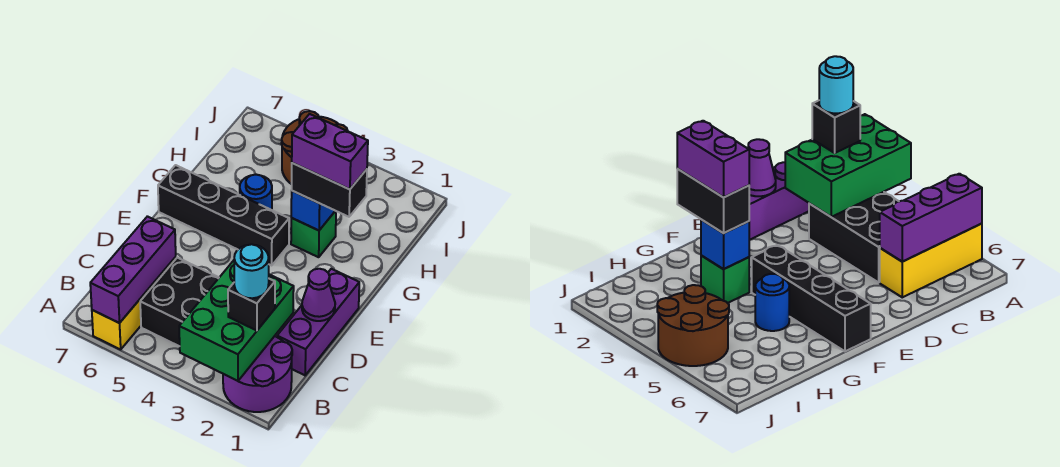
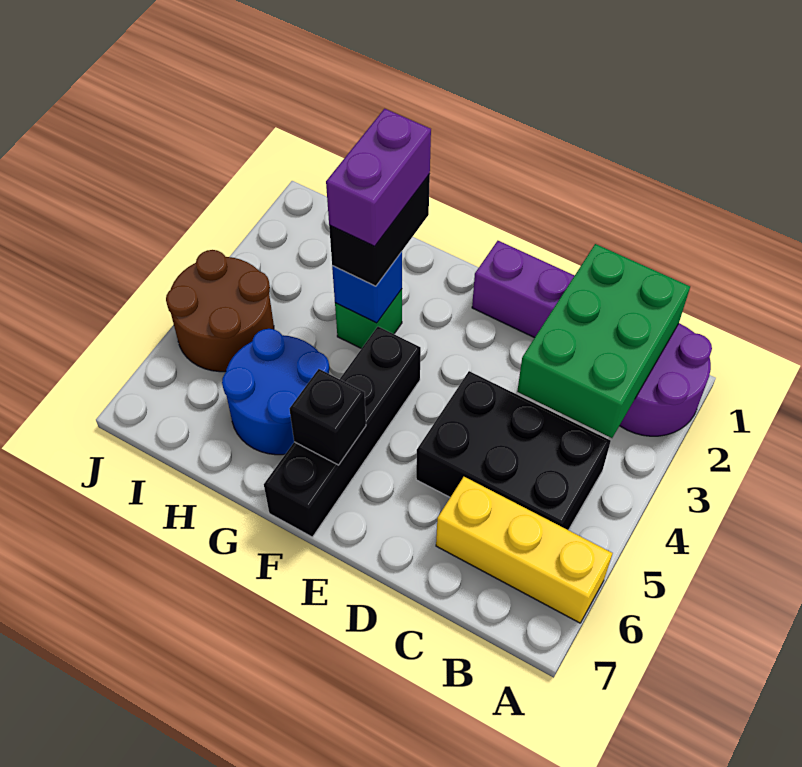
green brick A2:C3 level 2 -> green brick B1:C3 level 2
purple brick A6:C6 level 2 -> none
black brick B2 level 3 -> black brick F6 level 2
cyan round brick B2 level 4 -> none
black brick B3:C5 level 1 -> black brick B4:D5 level 1
purple cone D1 level 2 -> none
blue round brick G5 level 1 -> blue round brick G5:H6 level 1

